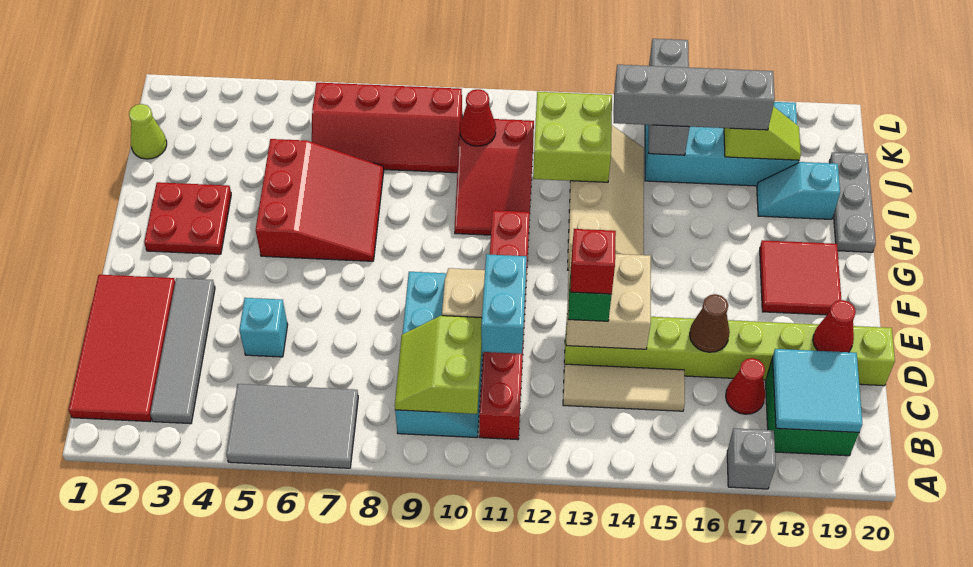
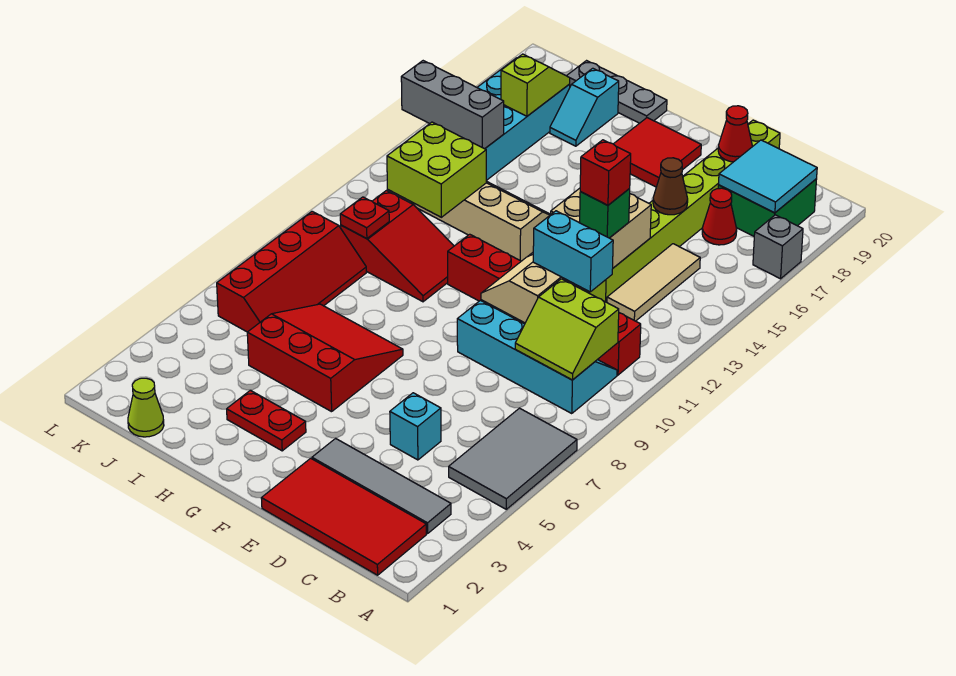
red plate G2:H3 level 1 -> red plate G3:H3 level 1
red cone J10 level 2 -> red plate J10 level 2
grey brick J14:J17 level 3 -> none

